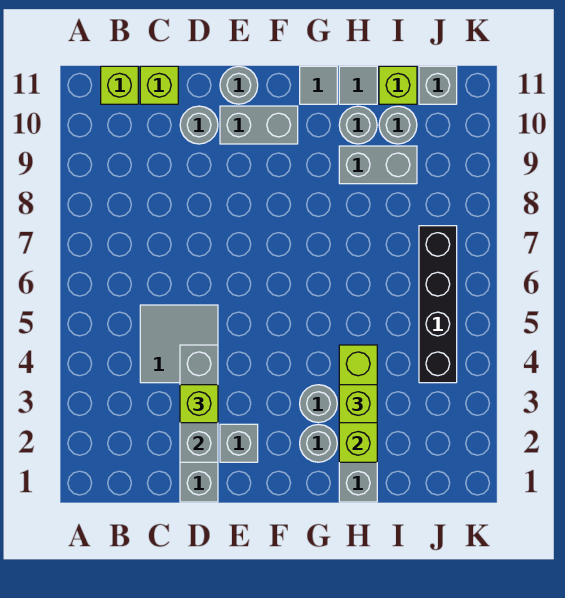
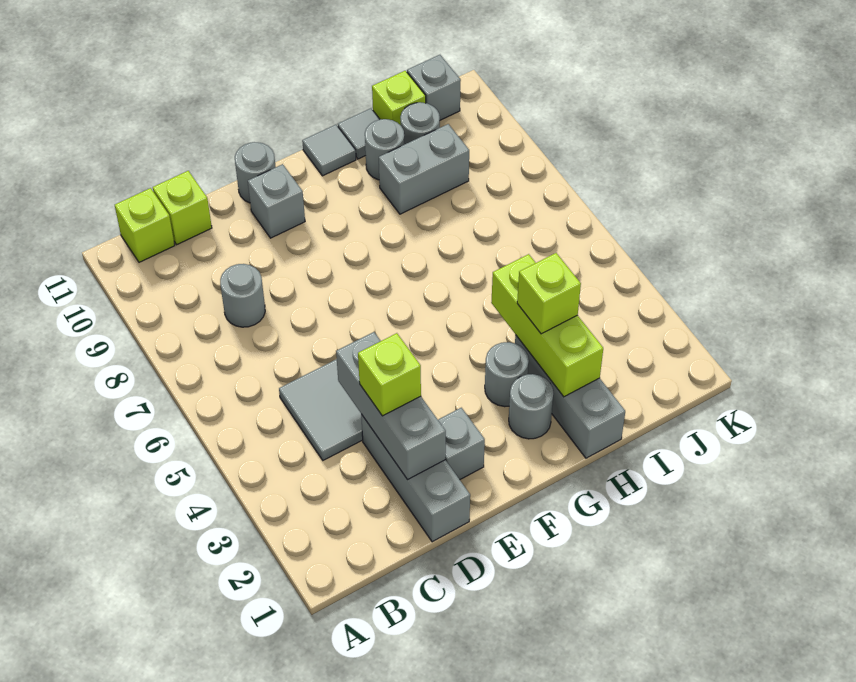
grey round brick D10 level 1 -> grey round brick C8 level 1
grey brick E10:F10 level 1 -> grey brick E10 level 1
black brick J4:J7 level 1 -> none

